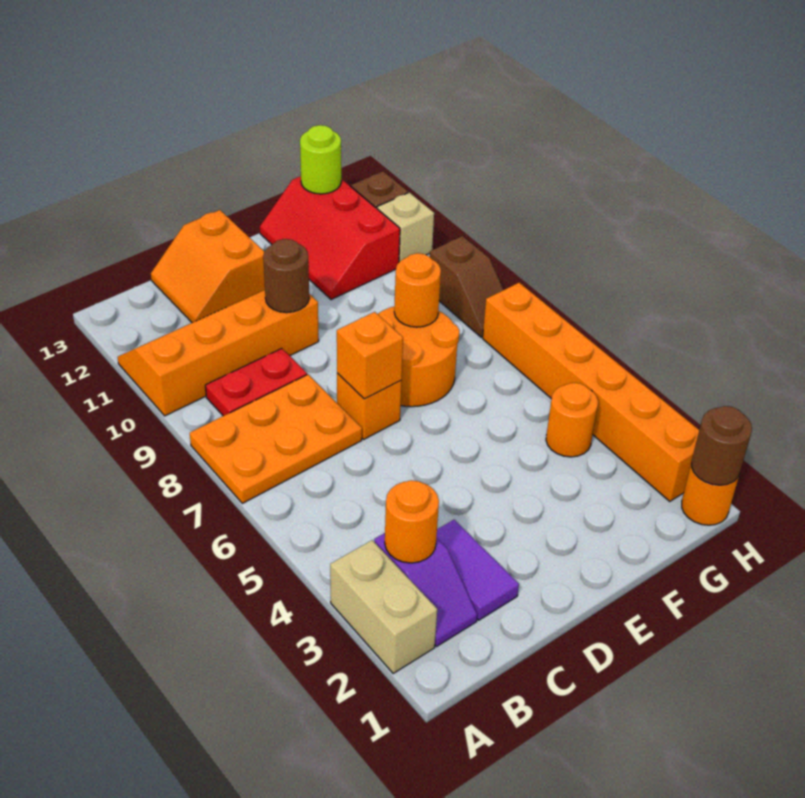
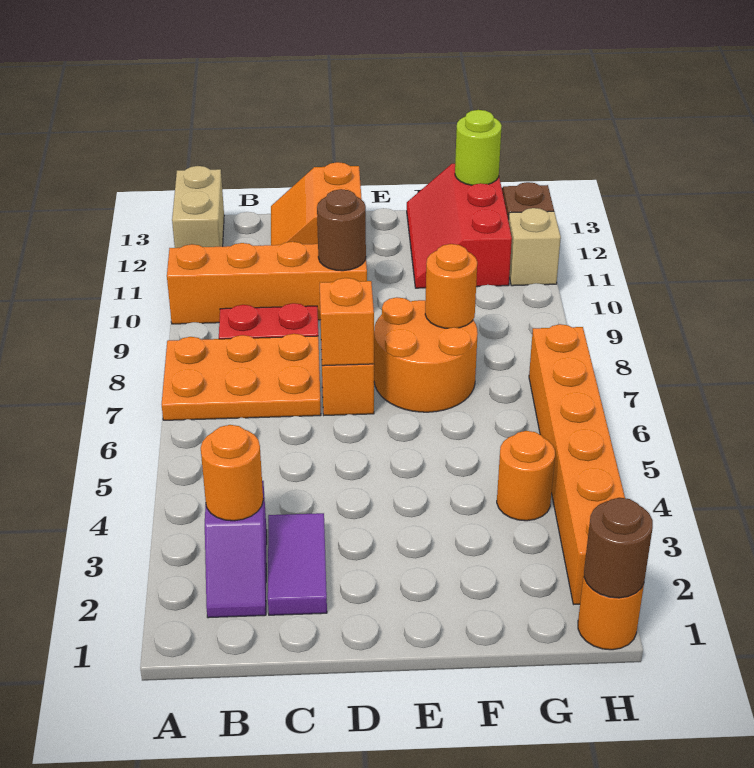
tan brick A2:A3 level 1 -> tan brick A12:A13 level 1
brown slope H8:H9 level 1 top 9 -> none

